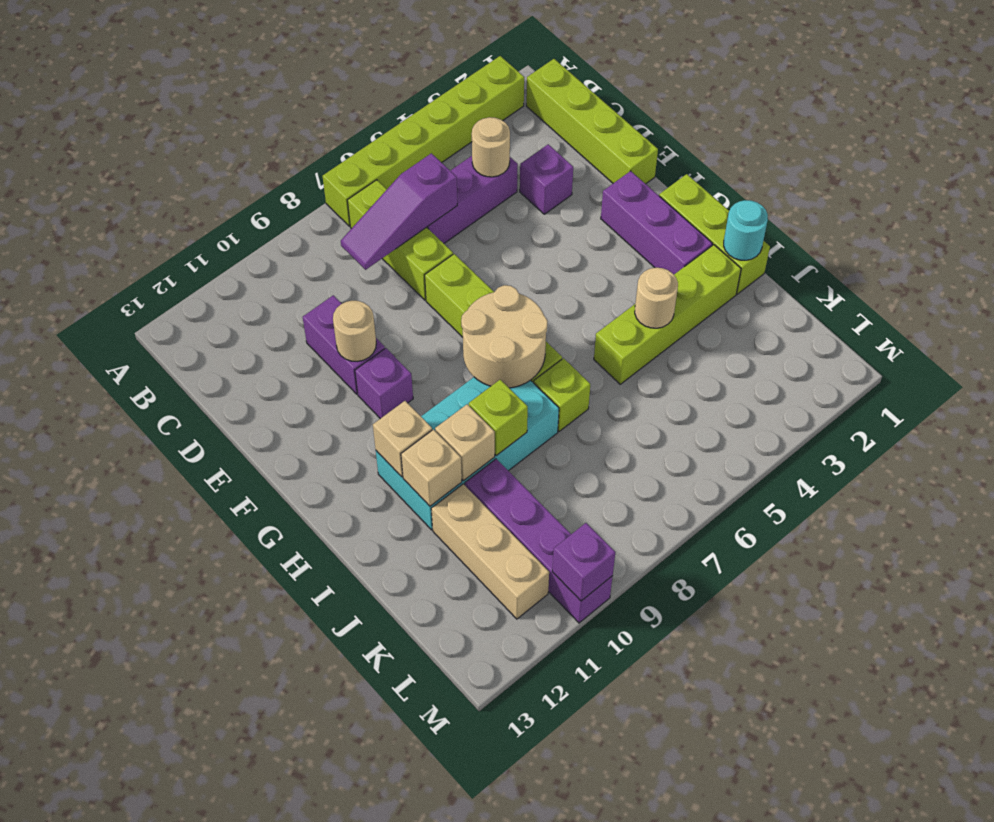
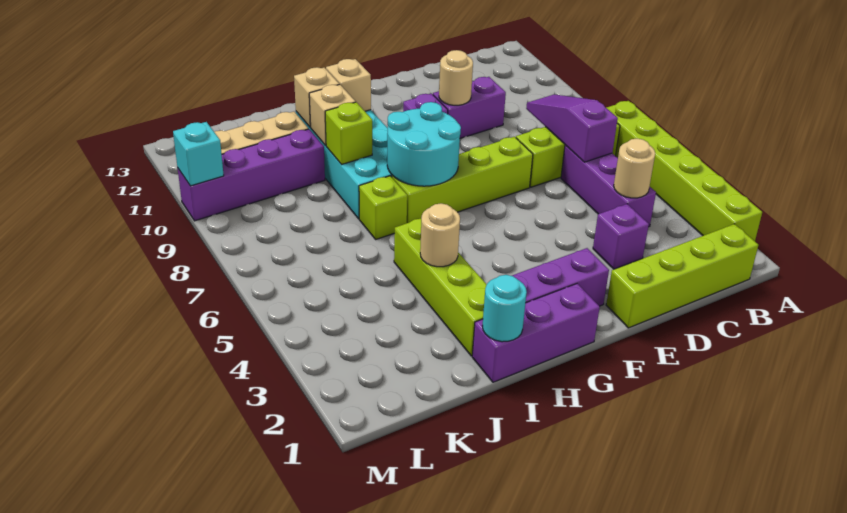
lime brick G1:I1 level 1 -> purple brick G1:I1 level 1
tan round brick G7:H8 level 2 -> cyan round brick G7:H8 level 2
purple brick M10 level 2 -> cyan brick M10 level 2

